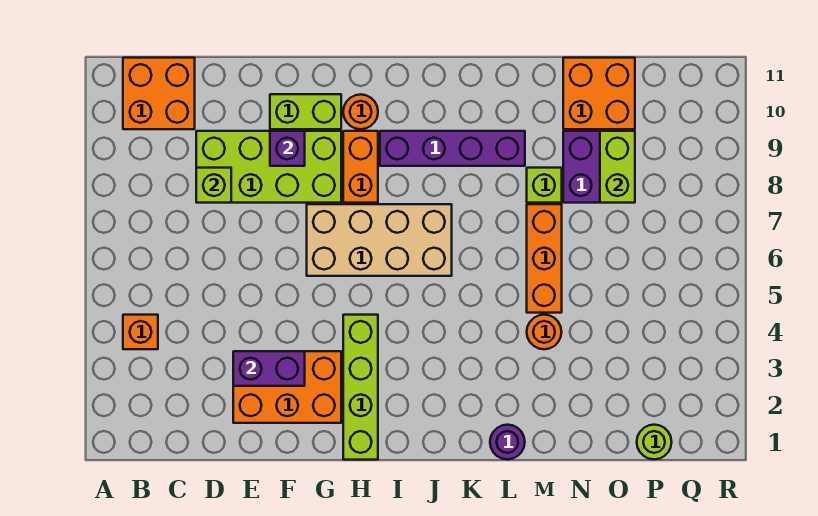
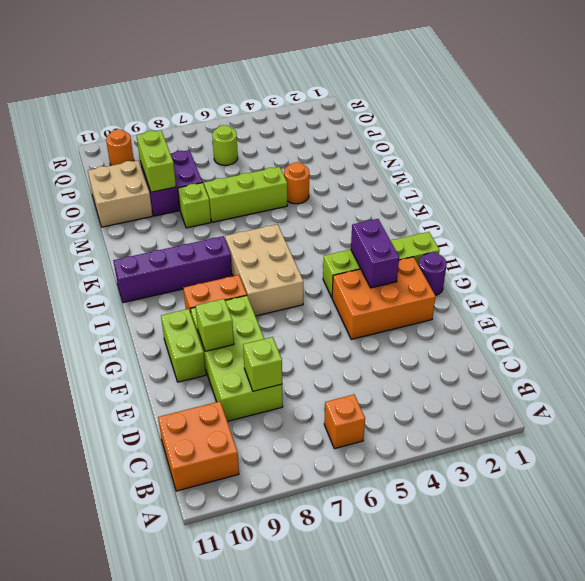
orange brick B4 level 1 -> orange brick B6 level 1
orange brick E2:G3 level 1 -> orange brick F2:G4 level 1
purple brick E3:F3 level 2 -> purple brick G3:H3 level 2
purple brick F9 level 2 -> lime brick F9 level 2
tan brick G6:J7 level 1 -> tan brick H6:J7 level 1
orange round brick H10 level 1 -> orange round brick Q10 level 1
purple brick I9:L9 level 1 -> purple brick J8:J11 level 1
purple round brick L1 level 1 -> purple round brick G1 level 1
orange brick M5:M7 level 1 -> lime brick M5:M7 level 1
orange brick N10:O11 level 1 -> tan brick N10:O11 level 1
lime brick O8:O9 level 2 -> lime brick N9:O9 level 2
lime round brick P1 level 1 -> lime round brick P6 level 1

